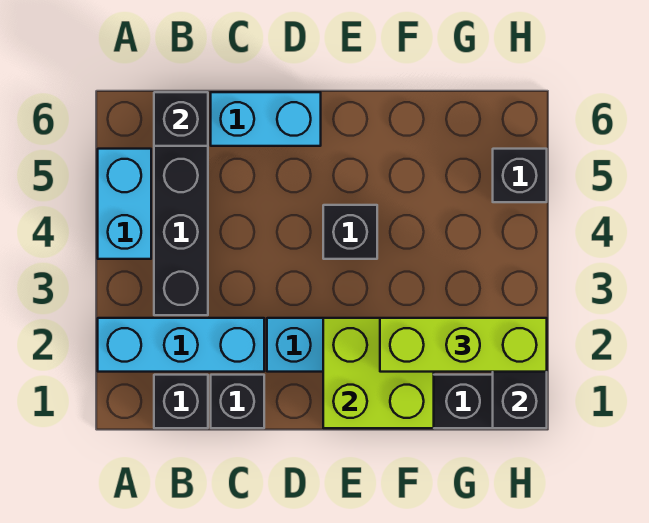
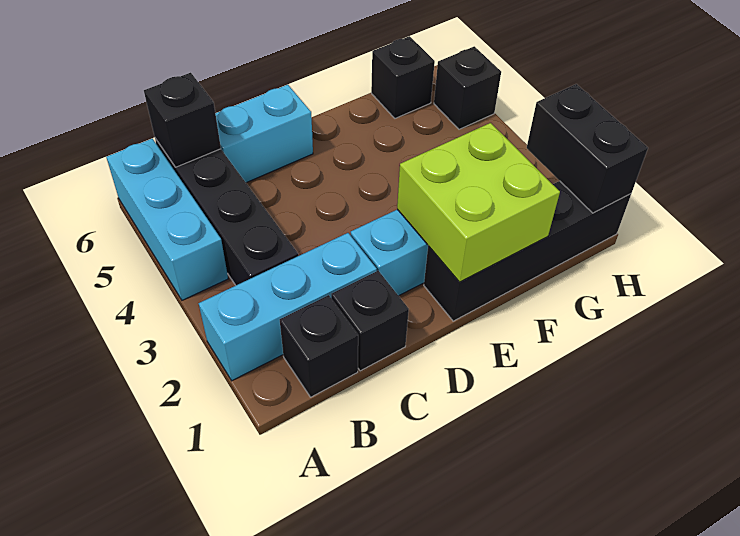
cyan brick A4:A5 level 1 -> cyan brick A4:A6 level 1
black brick E4 level 1 -> black brick G6 level 1
lime brick F2:H2 level 3 -> none

